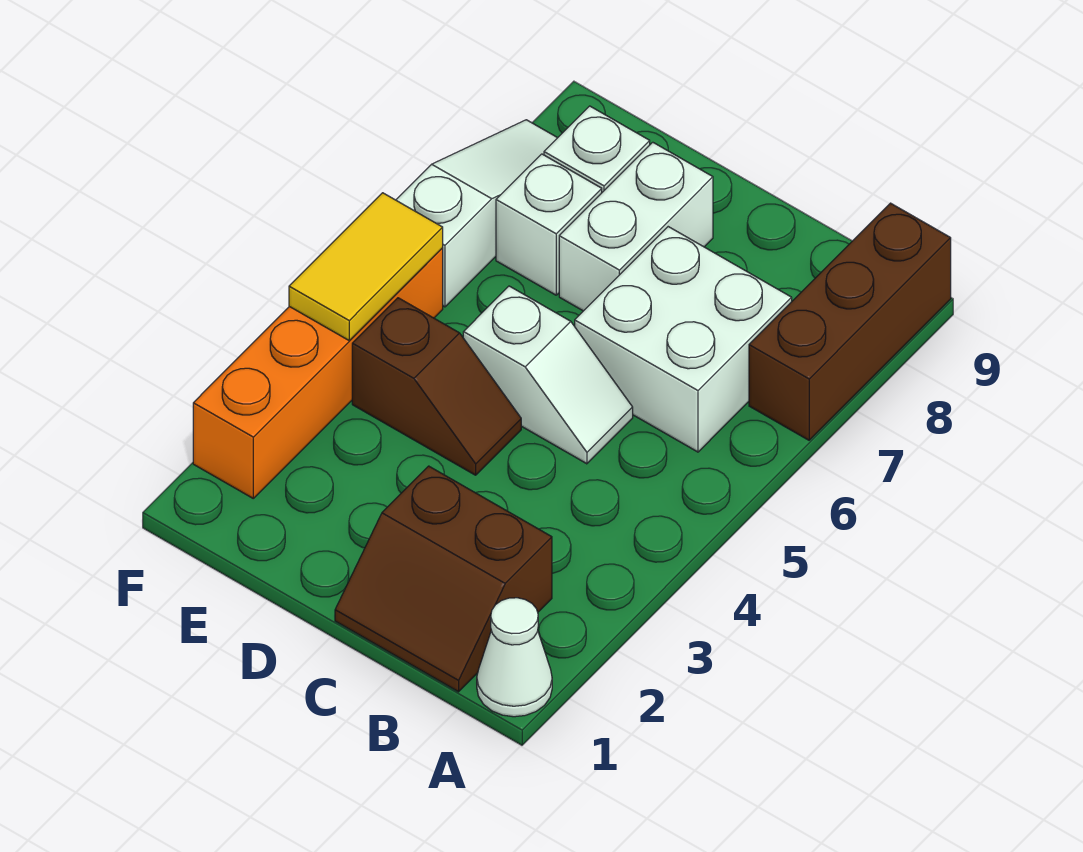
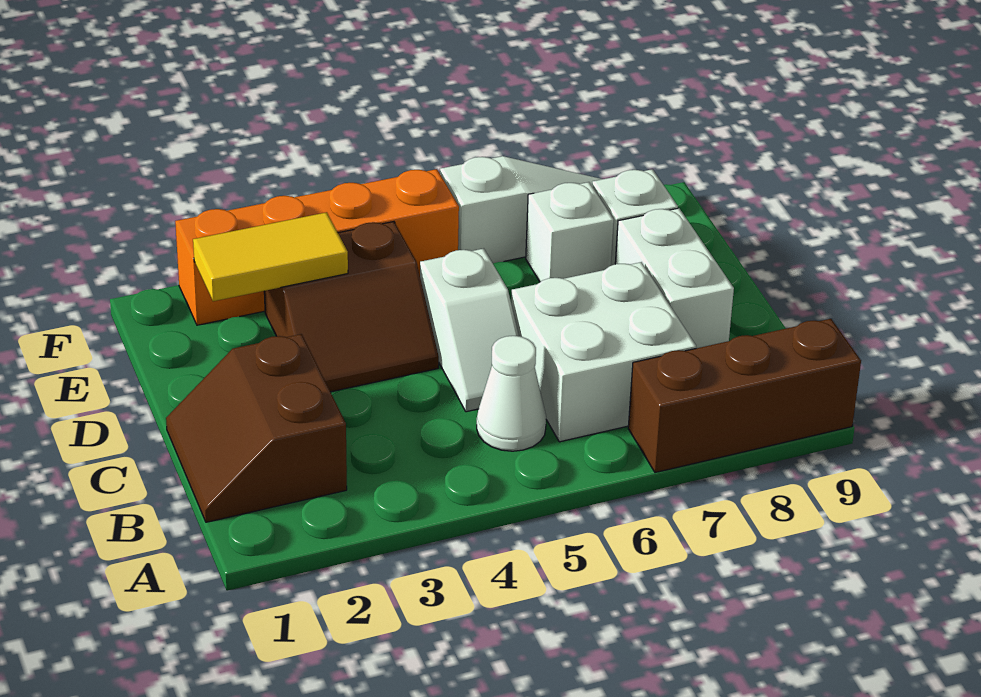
white cone A1 level 1 -> white cone B5 level 1
brown slope D4:E4 level 1 top E -> brown slope D3:E4 level 1 top E
white brick D7:D8 level 1 -> white brick C8:D8 level 1
yellow tile F4:F5 level 2 -> yellow tile E2:E3 level 2

